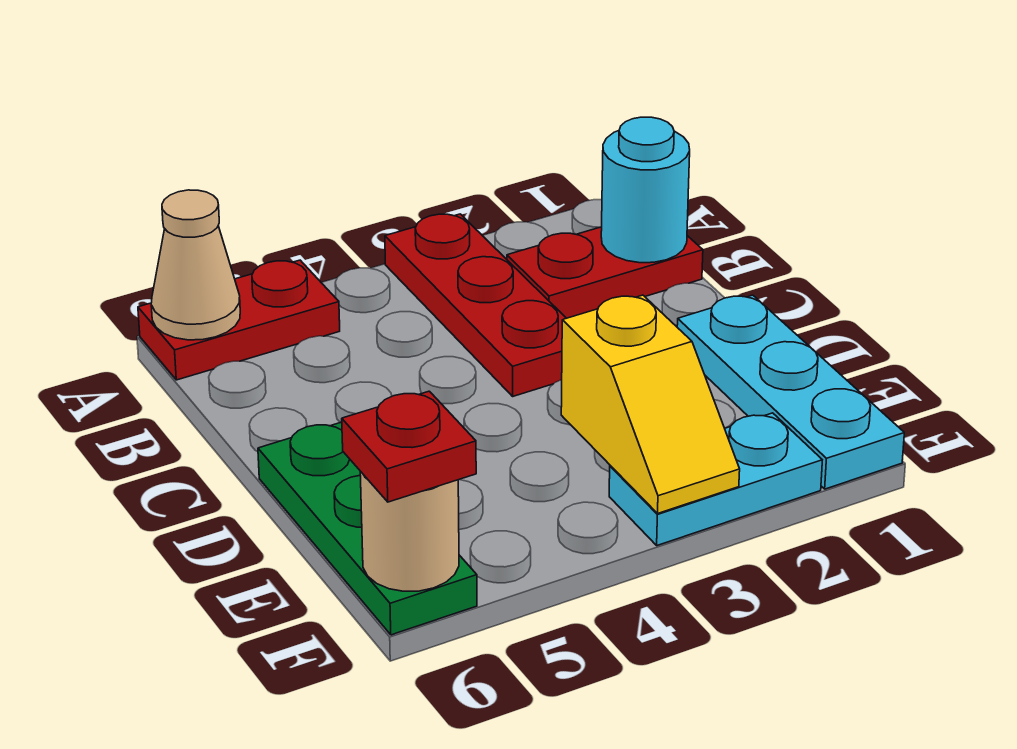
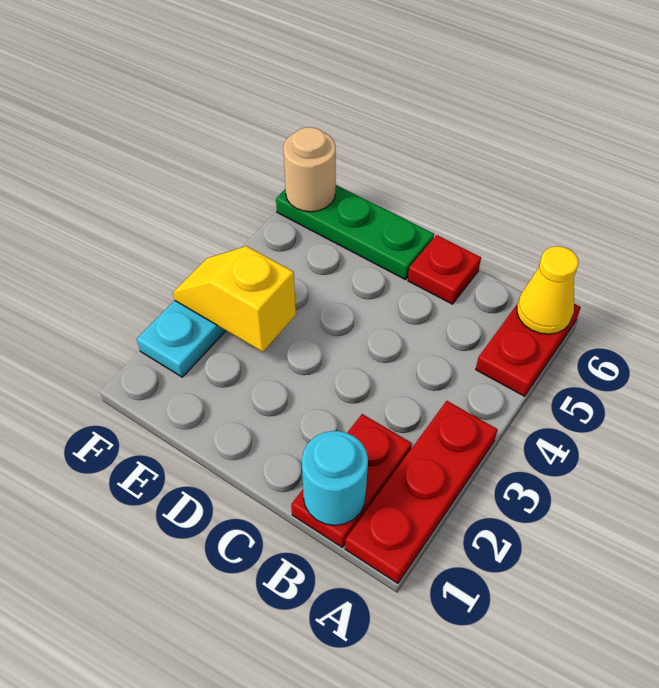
red plate A3:C3 level 1 -> red plate A1:A3 level 1
tan cone A6 level 2 -> yellow cone A6 level 2
cyan plate D1:F1 level 1 -> none
red plate F6 level 3 -> red plate C6 level 1

